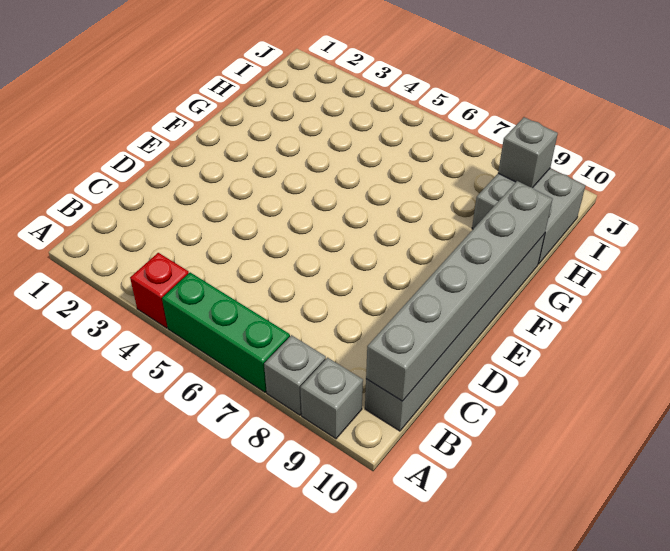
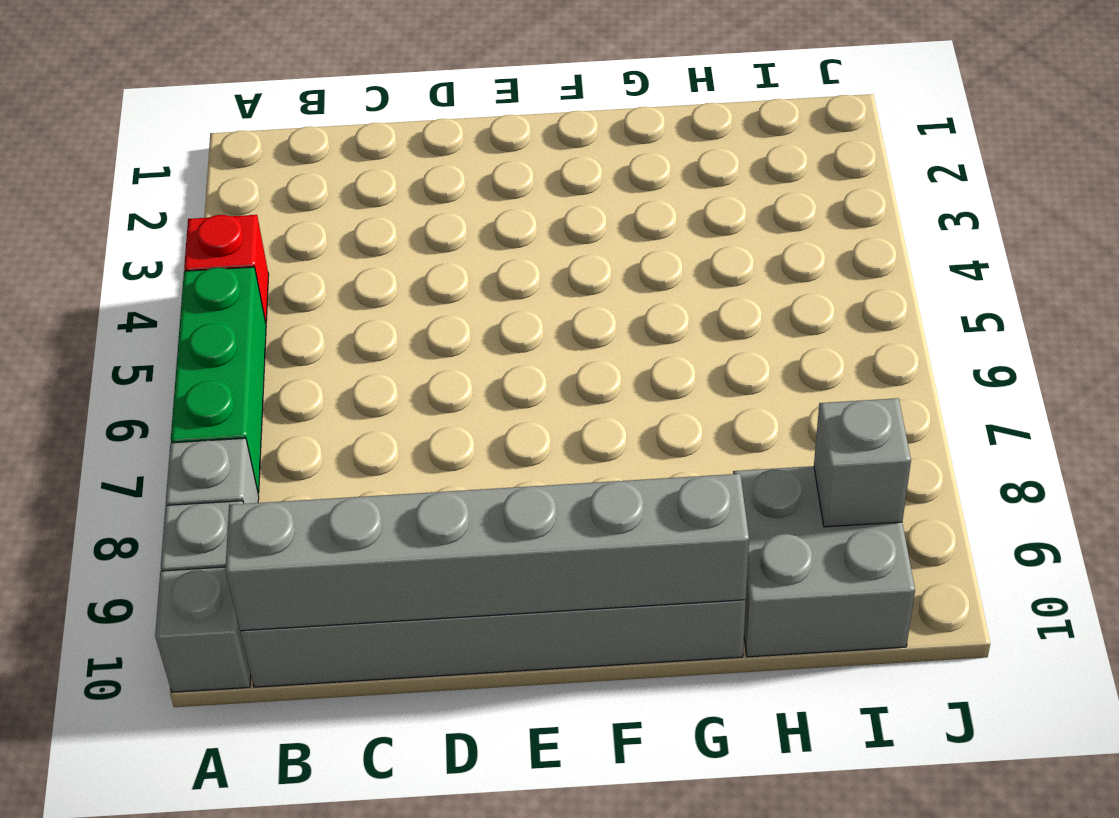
none -> grey brick A10 level 1

